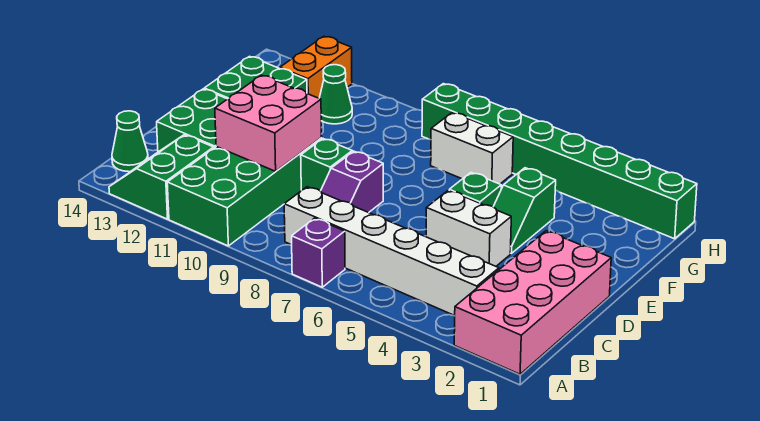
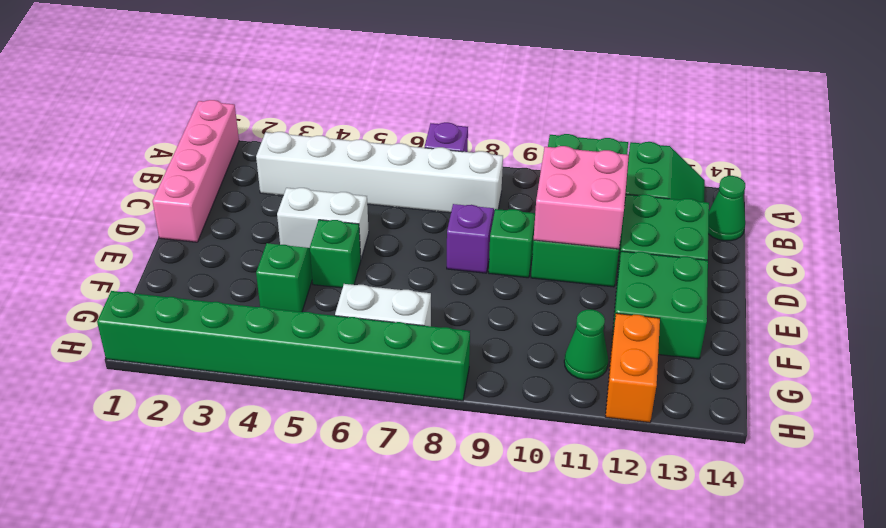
pink brick A1:D2 level 1 -> pink brick A1:D1 level 1

